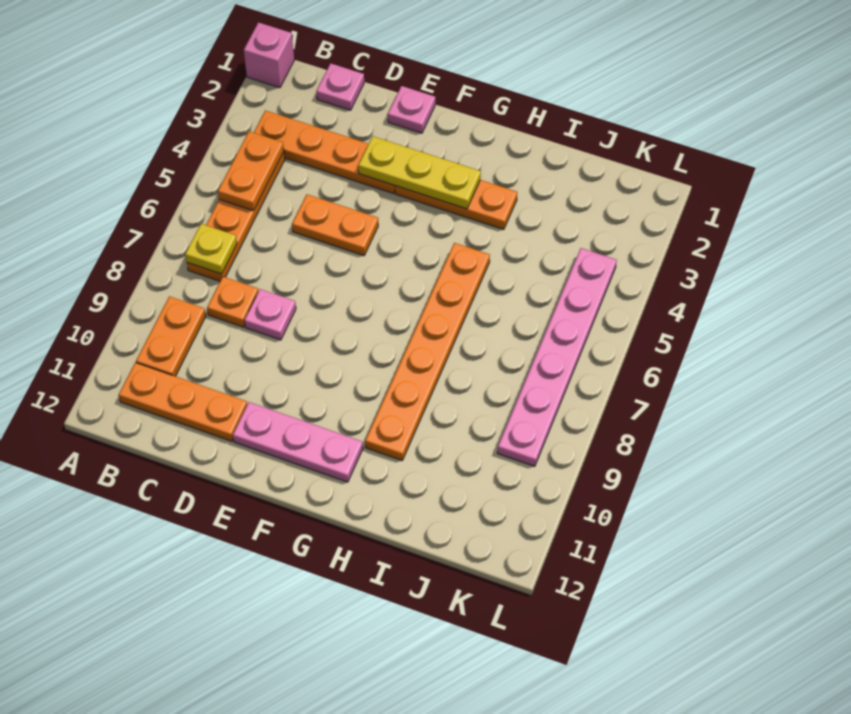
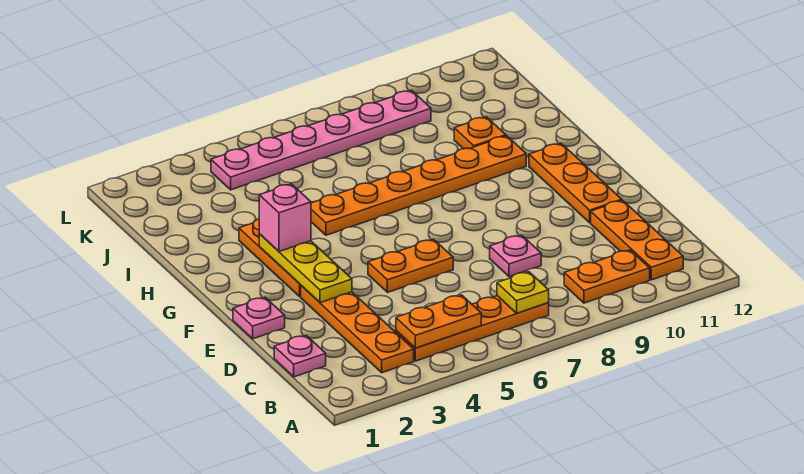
pink brick A1 level 1 -> pink brick G3 level 3
orange plate C8 level 1 -> orange plate I10 level 1
orange plate D5:E5 level 1 -> orange plate E5:E6 level 1
pink plate E11:G11 level 1 -> orange plate E11:G11 level 1

